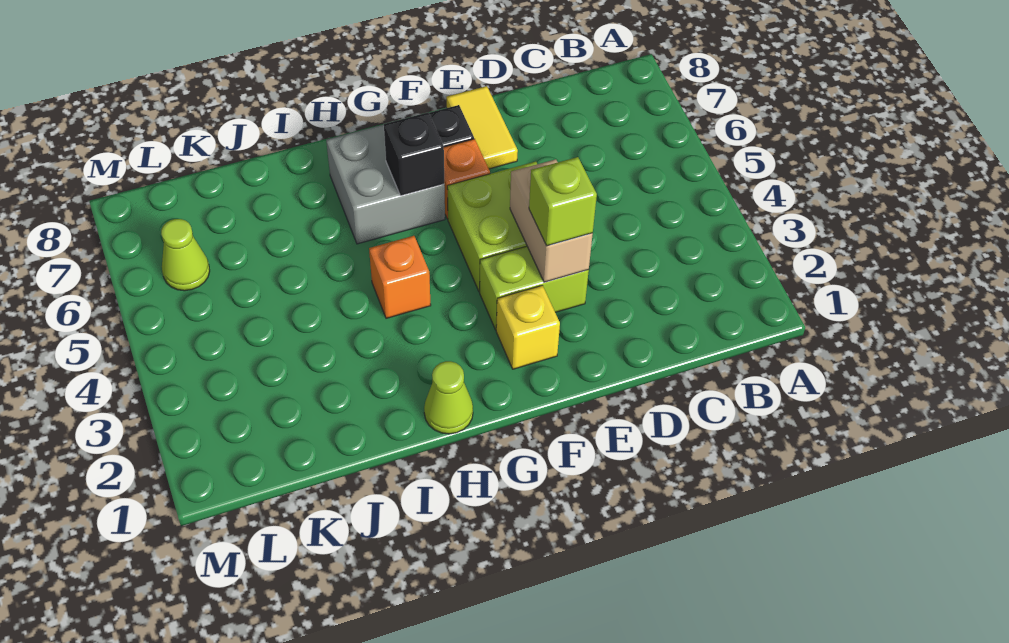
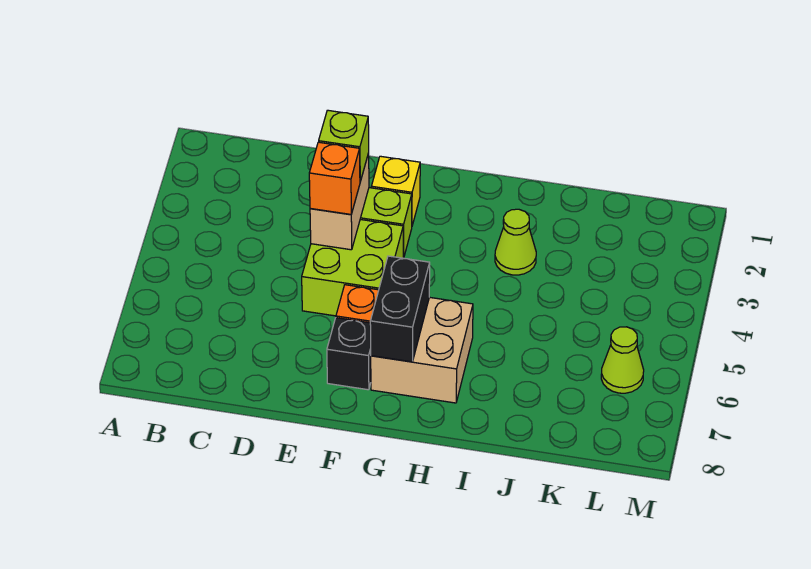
yellow tile E7:E8 level 1 -> none
grey brick G6:H7 level 1 -> tan brick G6:H7 level 1
black brick G6 level 2 -> black brick G6:G7 level 2
lime cone H1 level 1 -> lime cone I3 level 1
orange brick H4 level 1 -> orange brick E4 level 3

